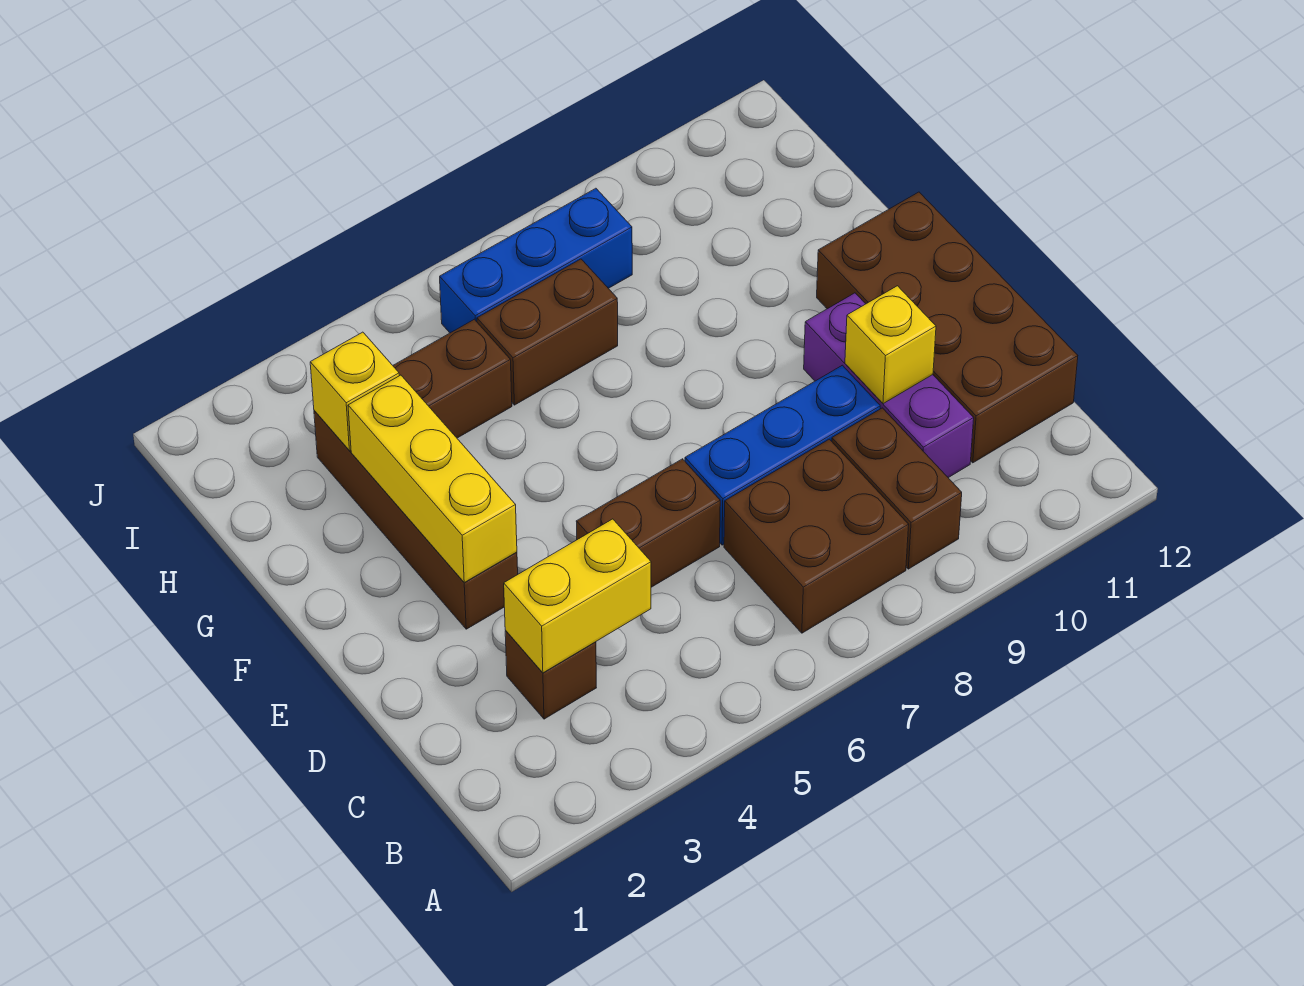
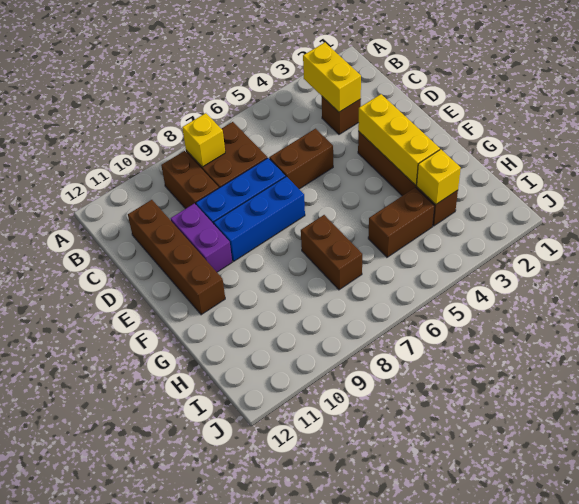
yellow brick C3:C4 level 2 -> yellow brick B3:C3 level 2
purple brick C10:E10 level 1 -> purple brick D10:E10 level 1
brown brick C11:F12 level 1 -> brown brick C11:F11 level 1
yellow brick D10 level 2 -> yellow brick B8 level 2
brown brick H6:H7 level 1 -> brown brick G7:H7 level 1
blue brick I6:I8 level 1 -> blue brick E7:E9 level 1

